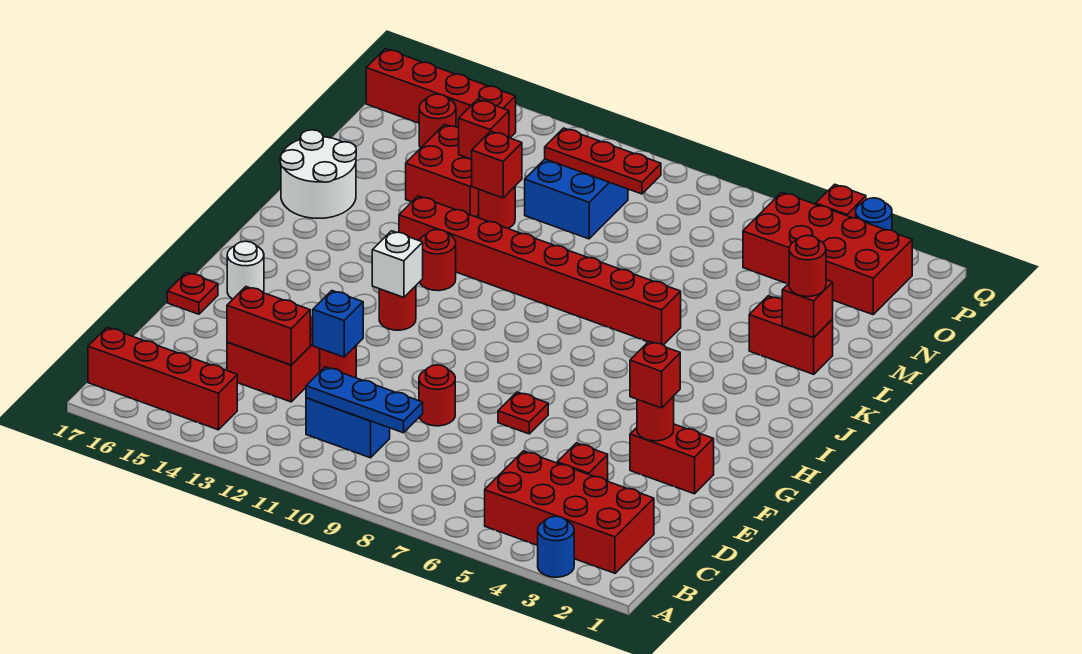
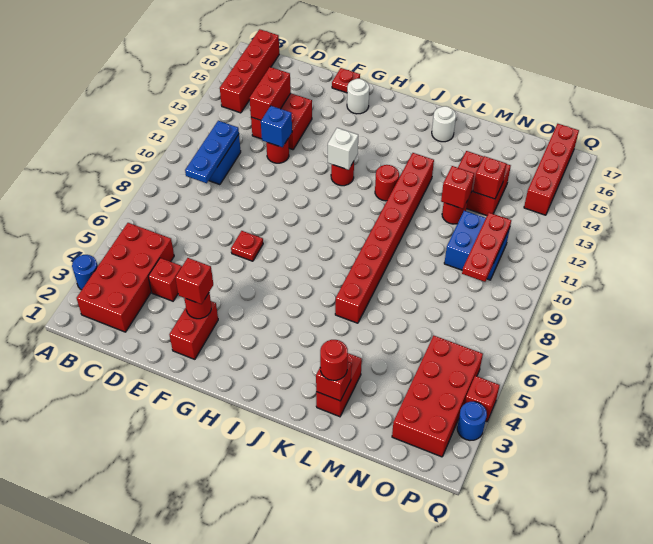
red round brick E9 level 1 -> none
white round brick K16:L17 level 1 -> white round brick K16 level 1
red round brick O15 level 1 -> none

